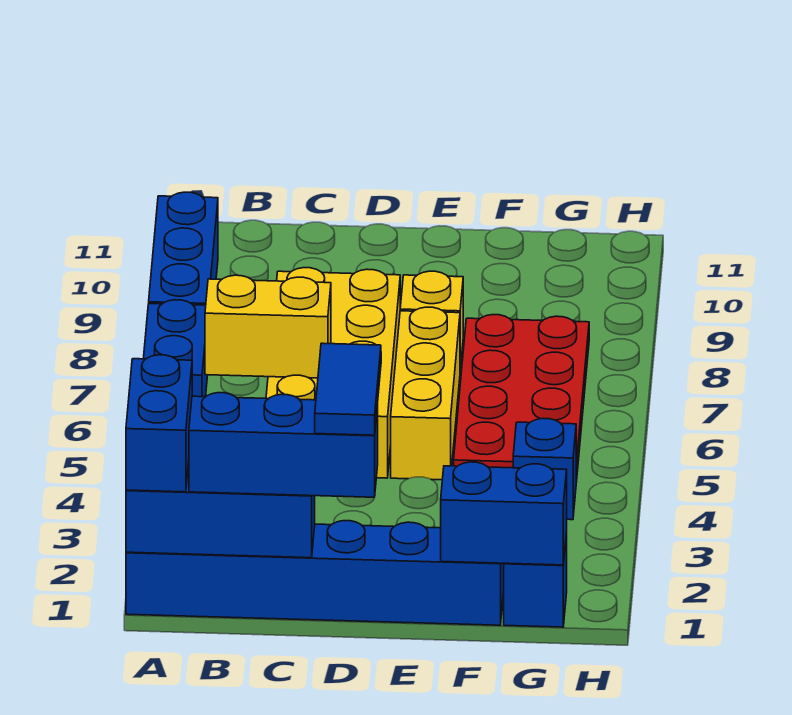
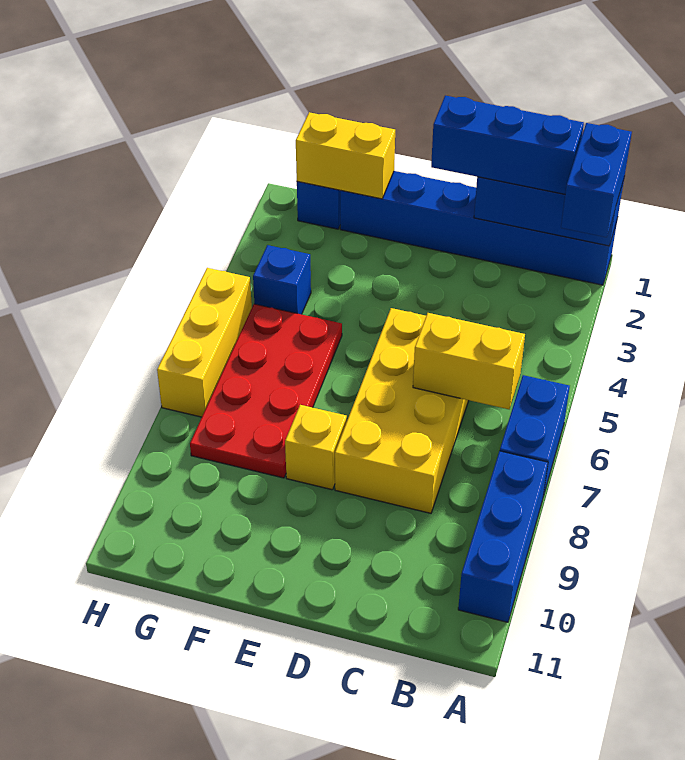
blue tile D1:D2 level 4 -> none
yellow brick E5:E7 level 1 -> yellow brick H5:H7 level 1
blue brick F1:G1 level 2 -> yellow brick F1:G1 level 2

